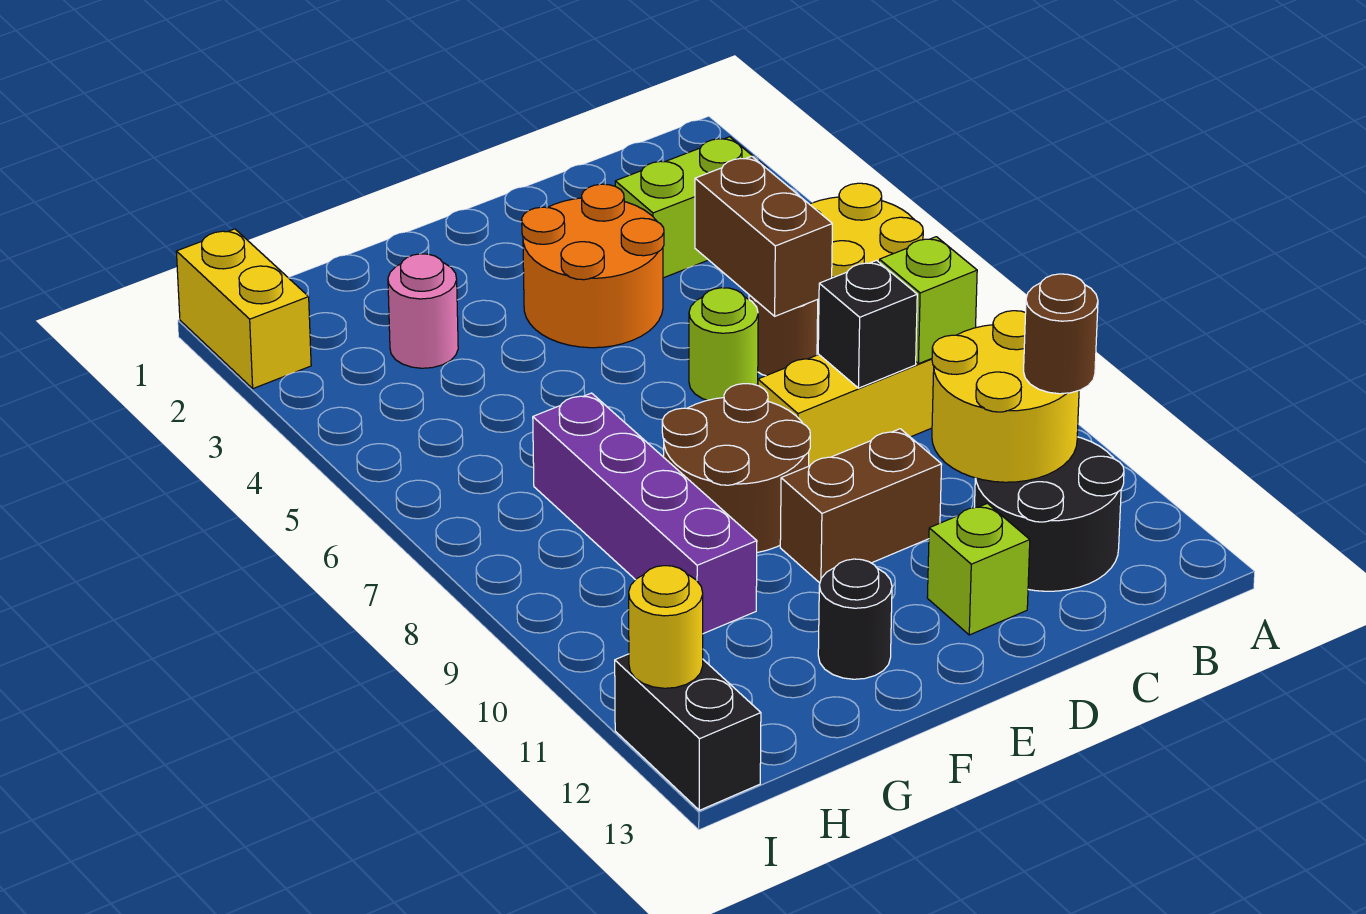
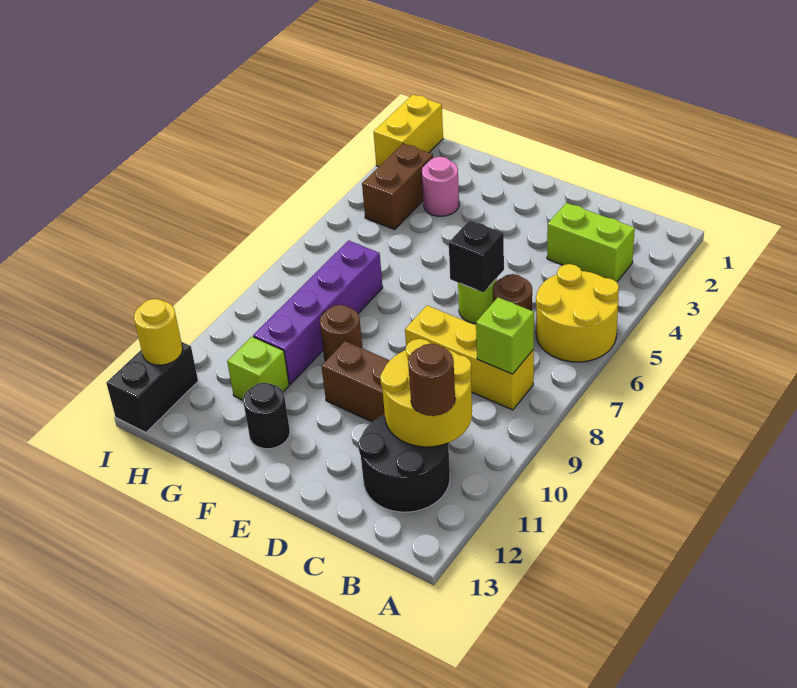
brown brick C5:C6 level 2 -> brown brick H3:H4 level 1
black brick C8 level 2 -> black brick D6 level 2
orange round brick D3:E4 level 1 -> none
lime brick D12 level 1 -> lime brick G11 level 1
brown round brick E8:F9 level 1 -> brown round brick F9 level 1

